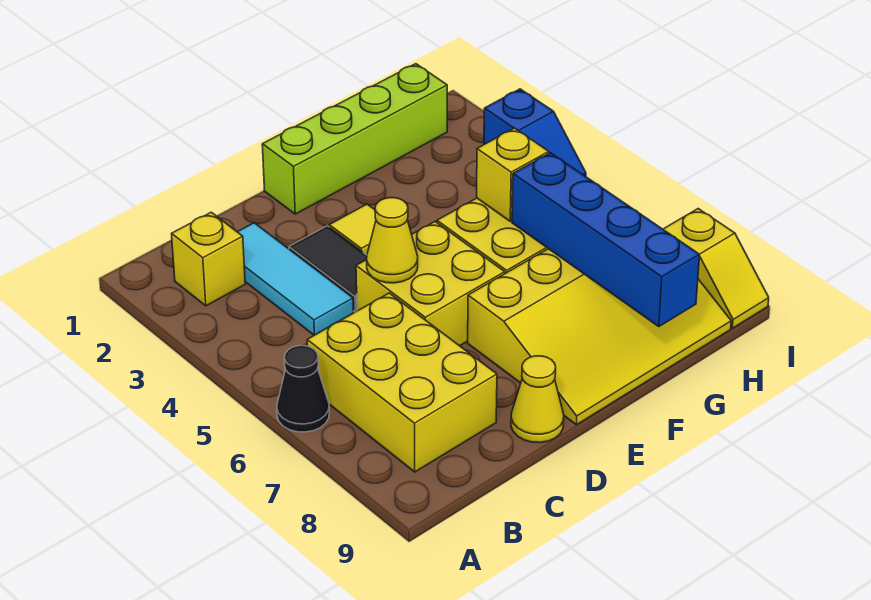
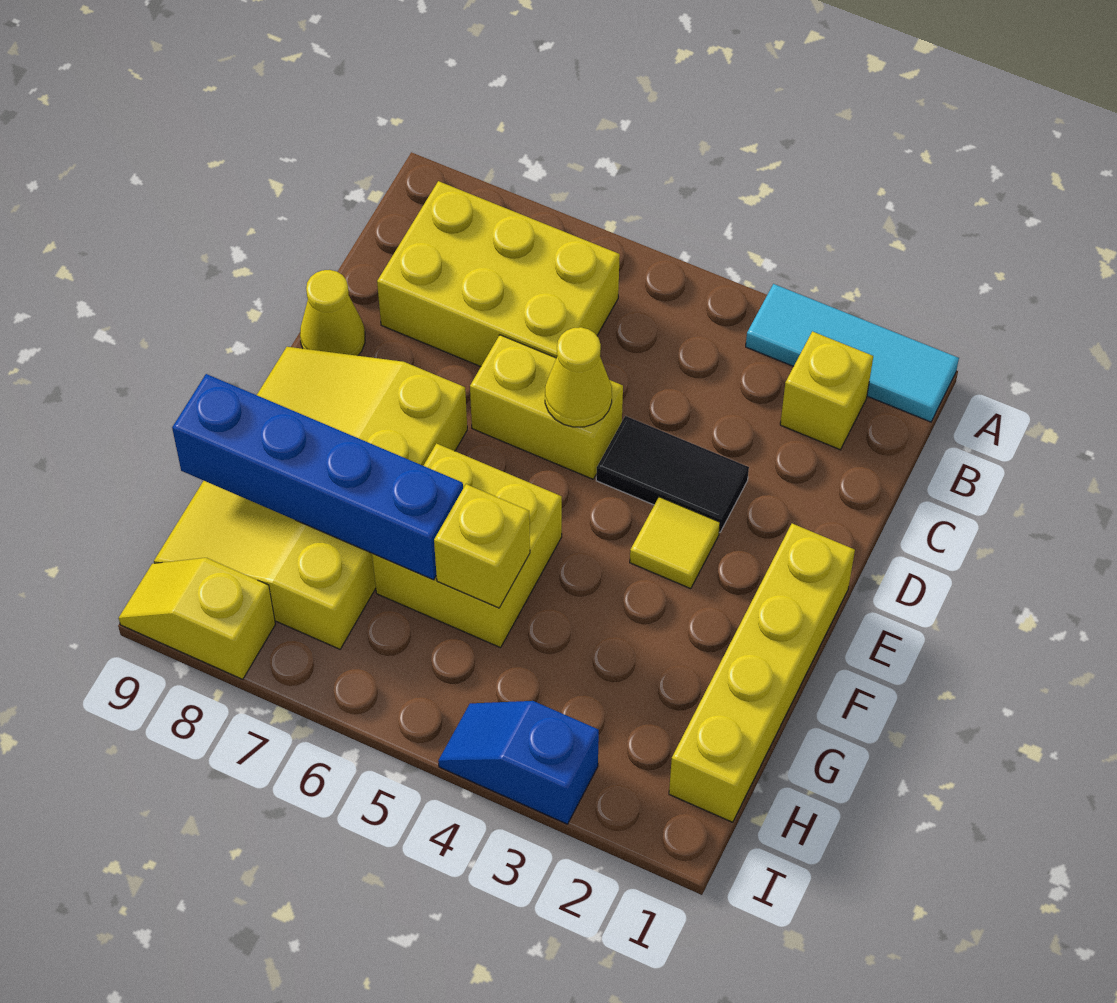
black cone A6 level 1 -> none
cyan tile C2:C4 level 1 -> cyan tile A1:A3 level 1
yellow brick D5:E6 level 1 -> yellow brick D5:D6 level 1
lime brick E1:H1 level 1 -> yellow brick E1:H1 level 1

